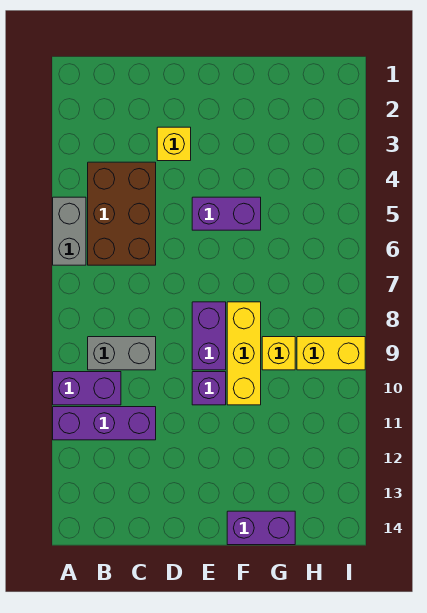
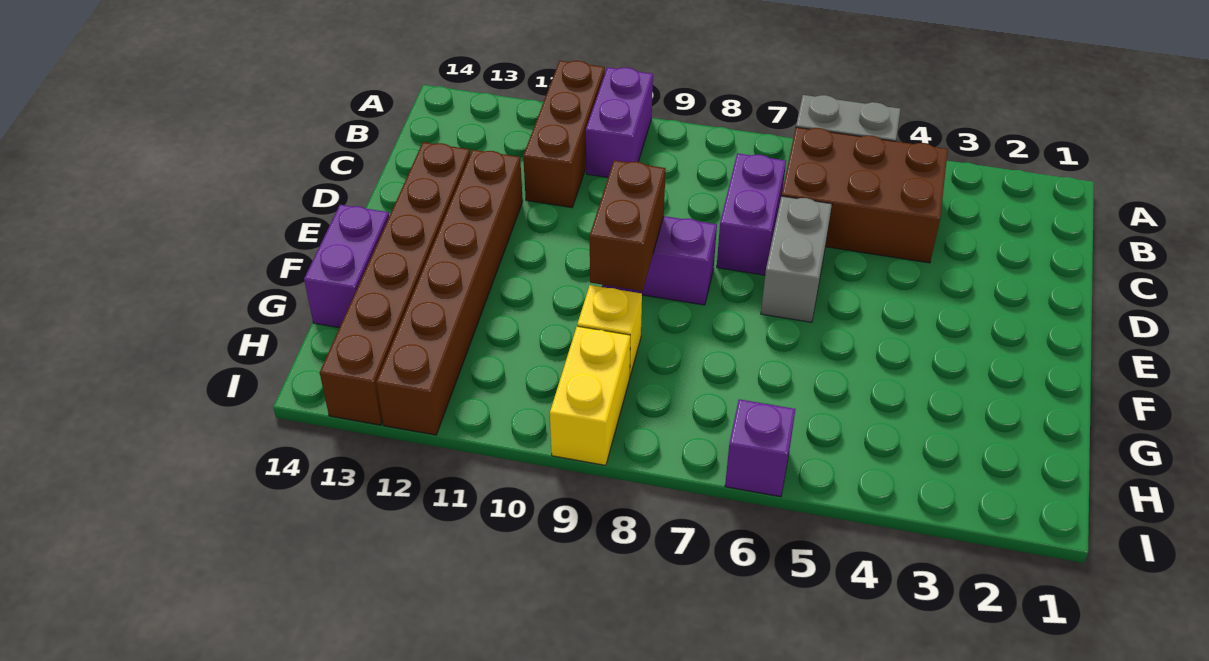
purple brick A11:C11 level 1 -> brown brick A11:C11 level 1
grey brick B9:C9 level 1 -> grey brick D6:E6 level 1
yellow brick D3 level 1 -> none
none -> brown brick D12:I12 level 1
none -> brown brick D13:I13 level 1
purple brick E5:F5 level 1 -> purple brick C7:D7 level 1
none -> brown brick E9:F9 level 2
purple brick E10 level 1 -> purple brick I6 level 1
yellow brick F8:F10 level 1 -> none

